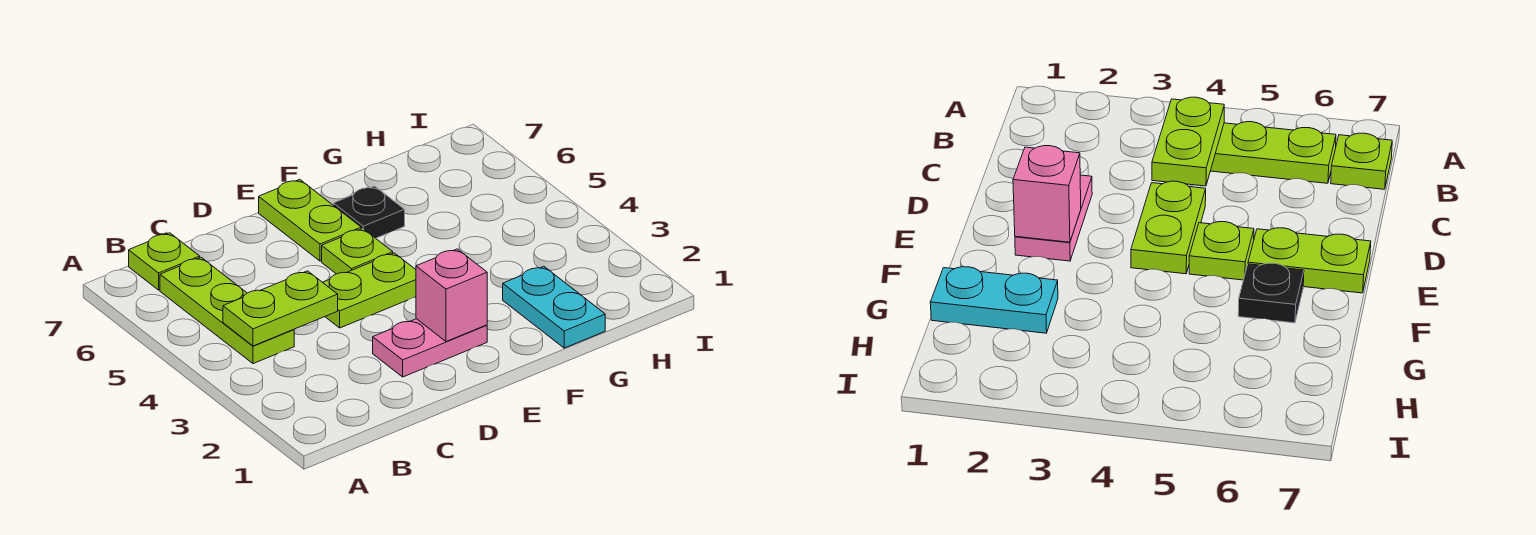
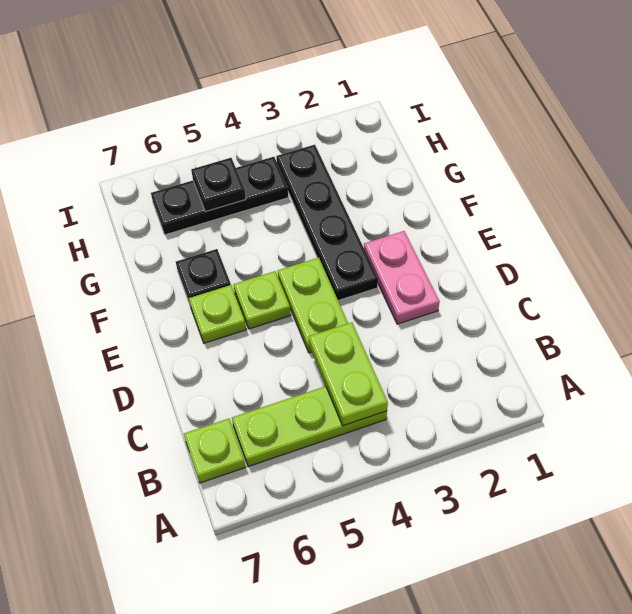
pink brick E2 level 2 -> none
none -> black plate E3:H3 level 1
lime plate E6:E7 level 1 -> lime plate E6 level 1
cyan plate G1:G2 level 1 -> none
none -> black plate H4:H6 level 1
none -> black plate H5 level 2

